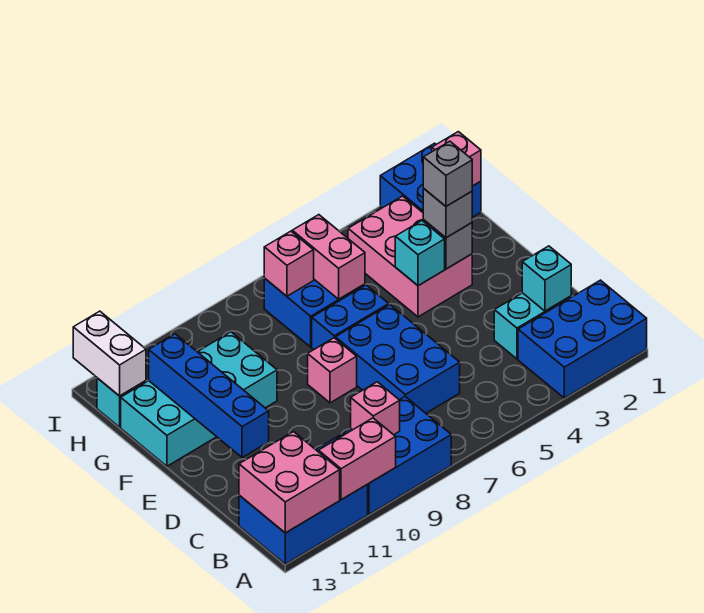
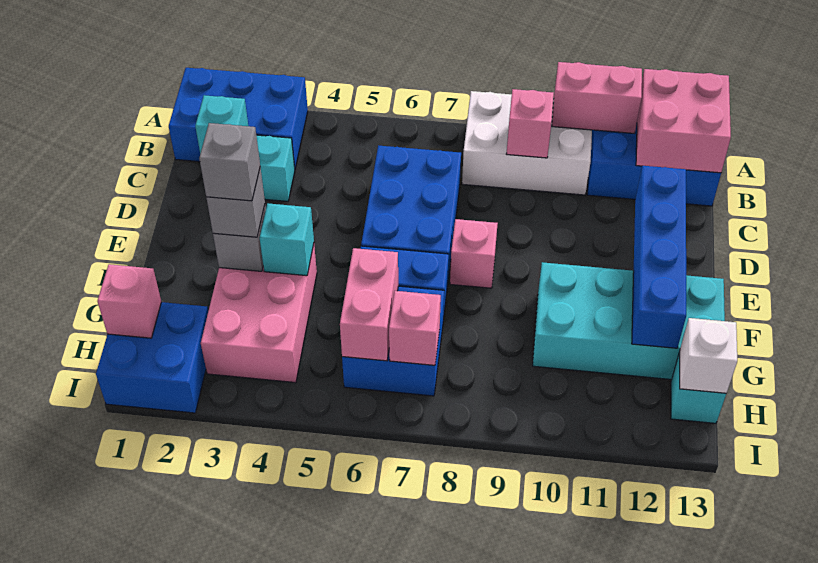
blue brick A8:B10 level 1 -> white brick A8:B10 level 1
white brick H13:I13 level 2 -> white brick H13 level 2

